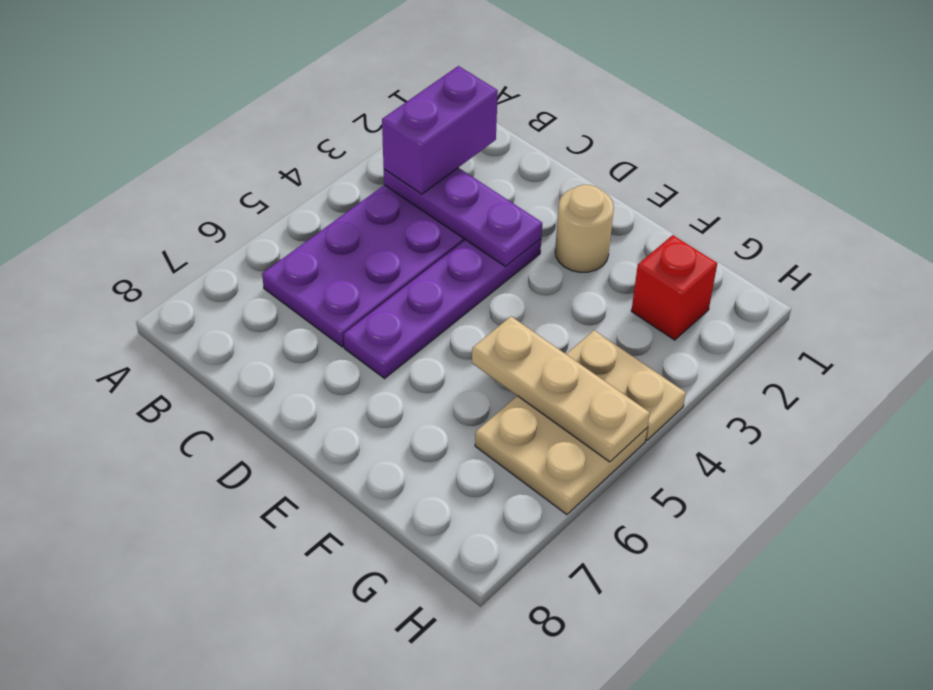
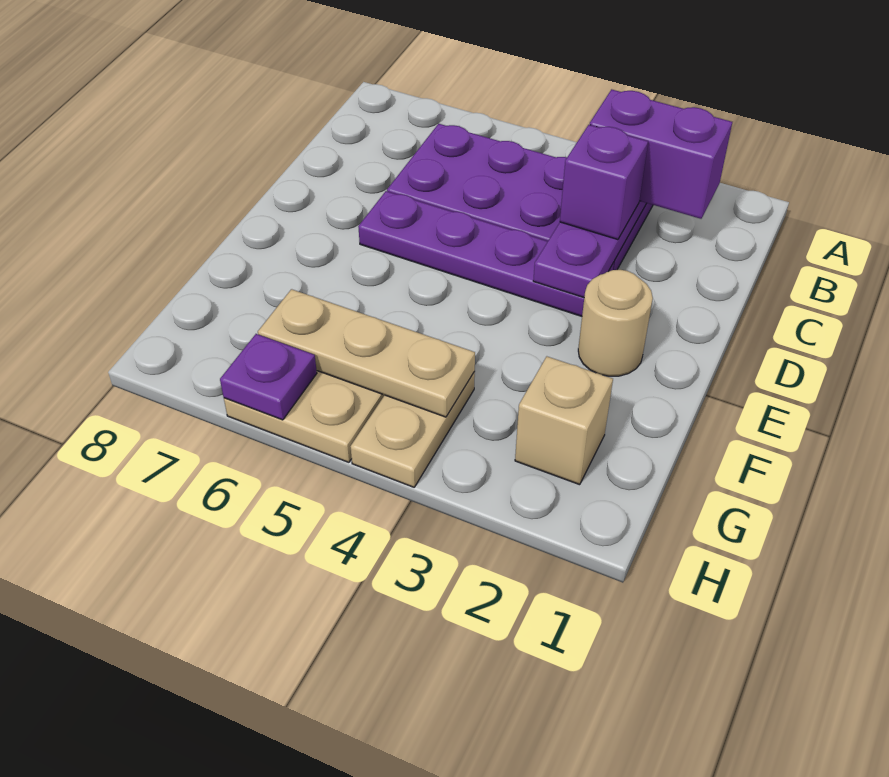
none -> purple brick C3 level 3
tan plate F5:H5 level 2 -> tan plate G4:G6 level 2
red brick G2 level 1 -> tan brick G2 level 1
none -> purple plate H6 level 2

